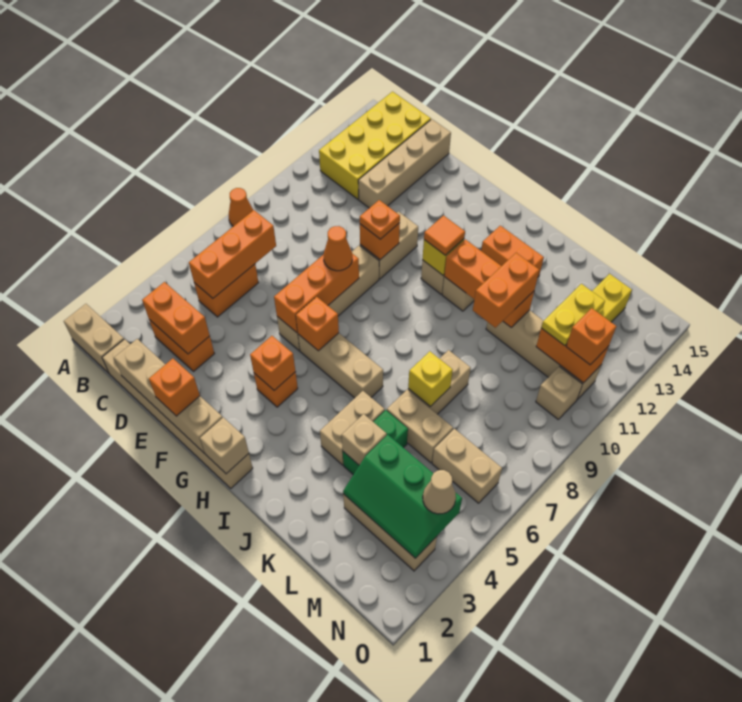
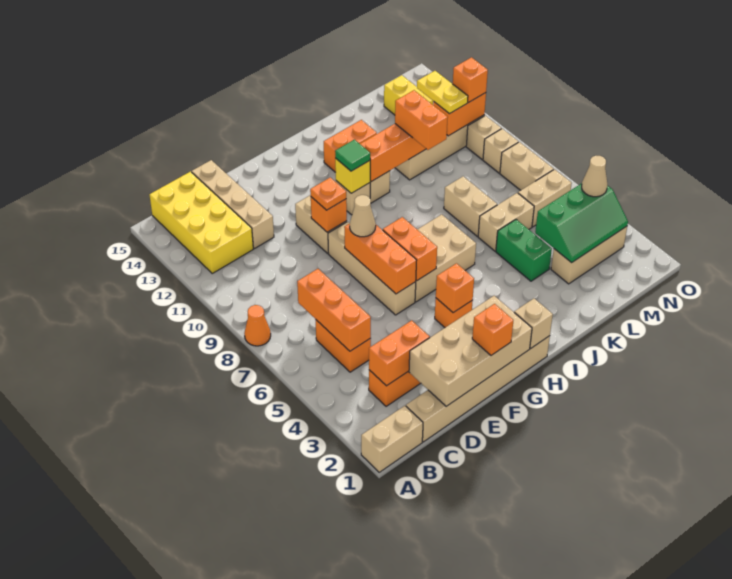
tan brick D1:G1 level 2 -> tan brick D1:G2 level 2
orange cone F8 level 3 -> tan cone F8 level 3
tan brick G6:I6 level 1 -> tan brick G6:I7 level 1
orange brick G6 level 2 -> orange brick G6:G7 level 2
orange tile H11 level 3 -> green tile H11 level 3
tan brick J4:J5 level 1 -> tan brick N7:N8 level 1
tan brick K4 level 2 -> tan brick N9 level 1
yellow brick K7 level 2 -> none

